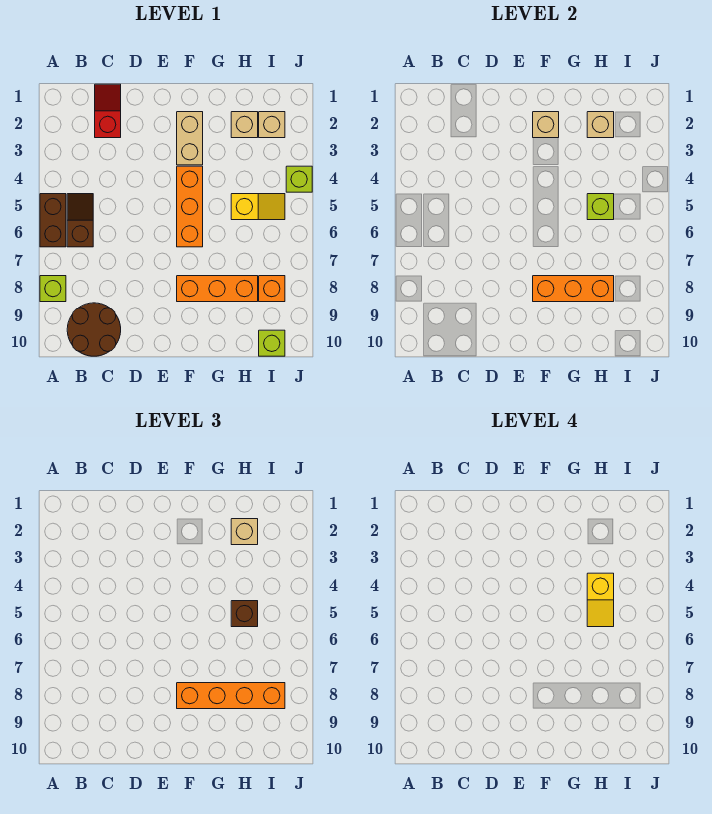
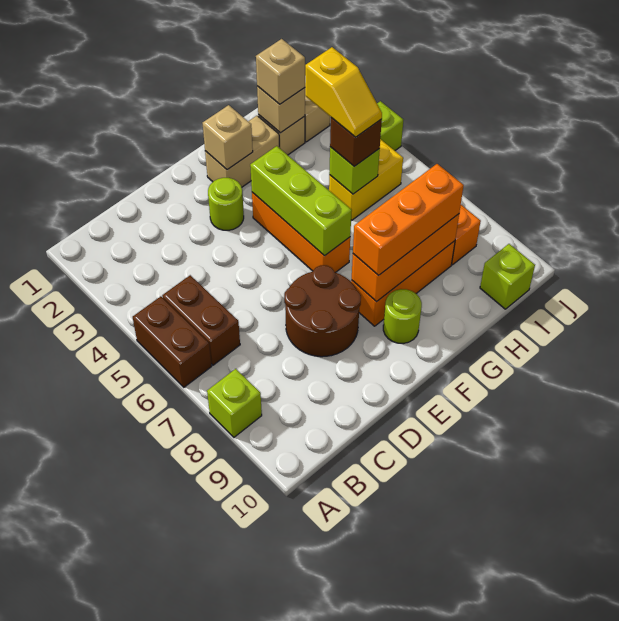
brown slope B5:B6 level 1 top 6 -> brown brick B5:B6 level 1
brown round brick B9:C10 level 1 -> brown round brick D7:E8 level 1
red slope C1:C2 level 1 top 2 -> none
none -> lime round brick E3 level 1
tan brick F2:F3 level 1 -> tan brick F2:G2 level 1
none -> lime brick F4:F6 level 2
orange brick F8:I8 level 3 -> orange brick F8:H8 level 3
none -> lime round brick F9 level 1
yellow slope H5:I5 level 1 top H -> yellow brick H5:I5 level 1

